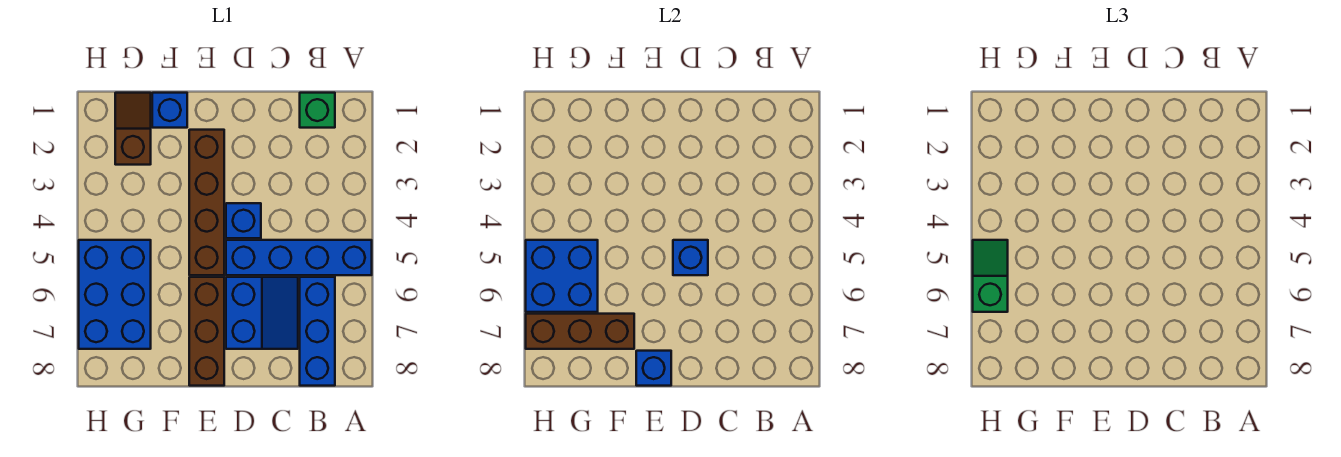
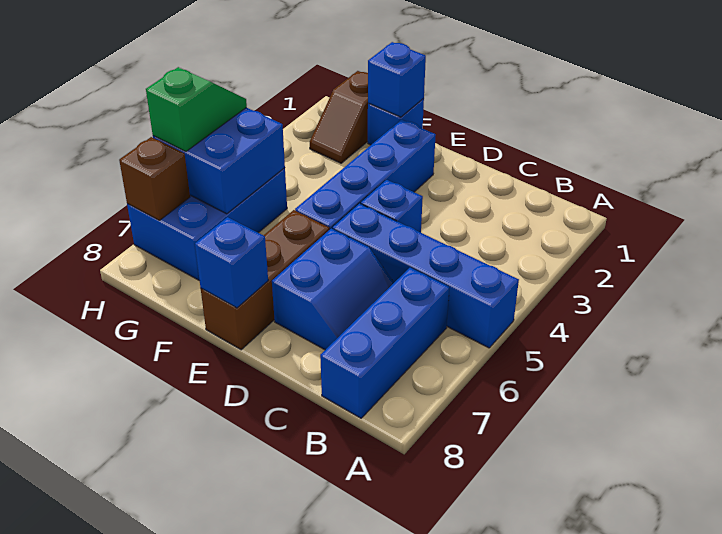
green brick B1 level 1 -> none
blue brick D5 level 2 -> blue brick F1 level 2
brown brick E2:E5 level 1 -> blue brick E2:E5 level 1
brown brick F7:H7 level 2 -> brown brick H7 level 2
brown slope G1:G2 level 1 top 2 -> brown slope G1:G2 level 1 top 1

